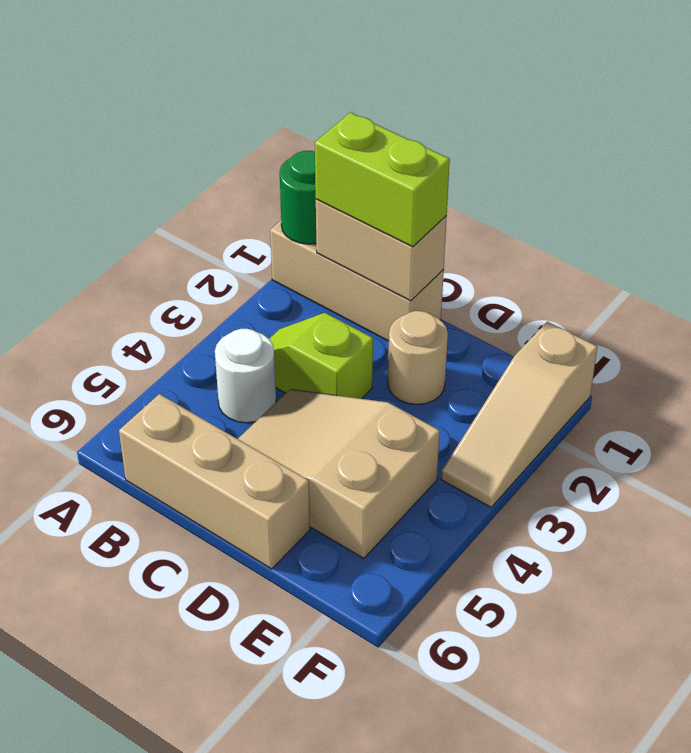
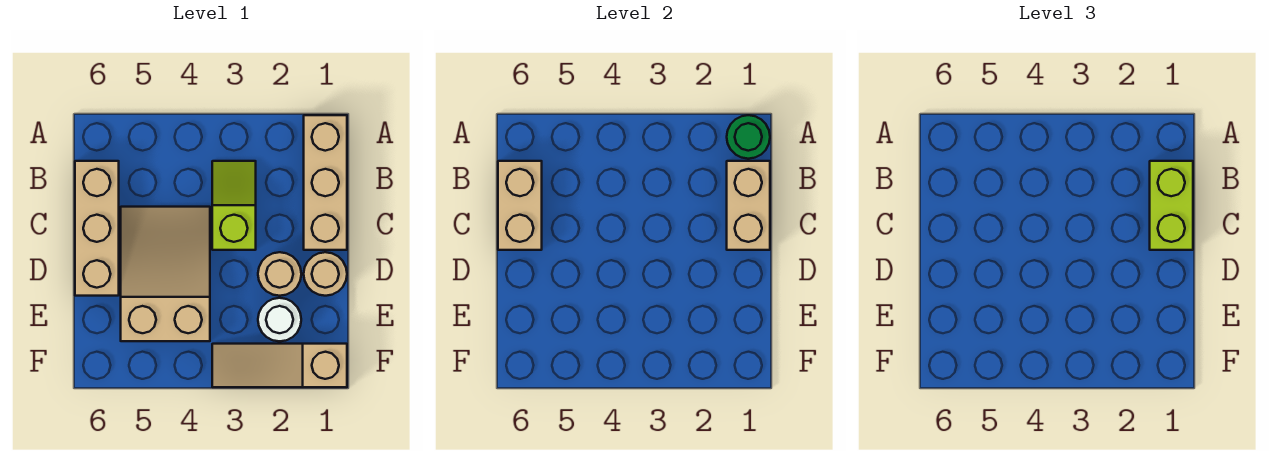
white round brick B4 level 1 -> white round brick E2 level 1
none -> tan brick B6:C6 level 2
none -> tan round brick D1 level 1

